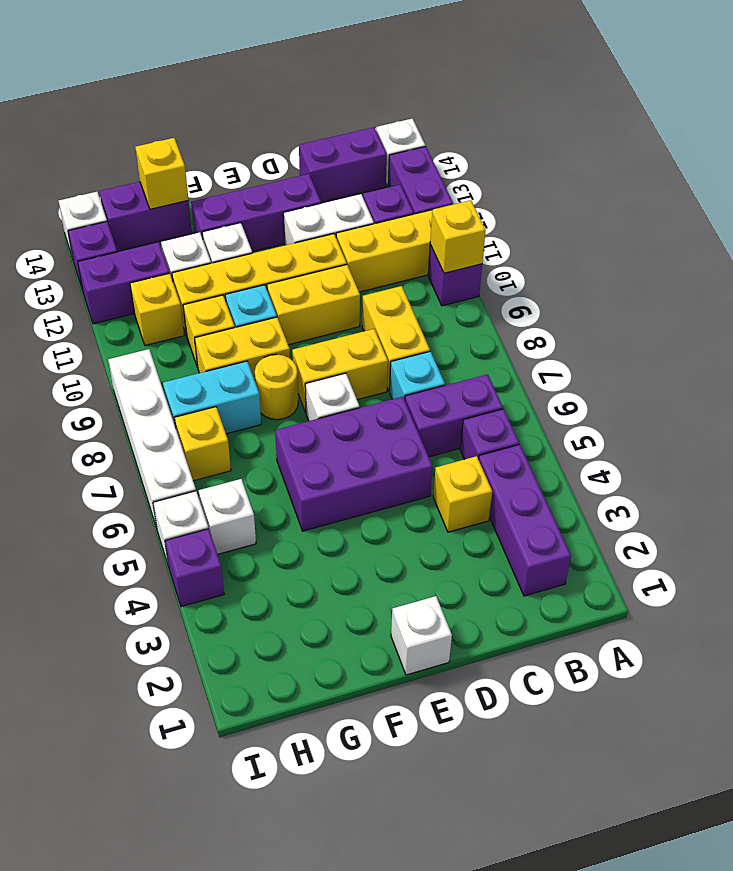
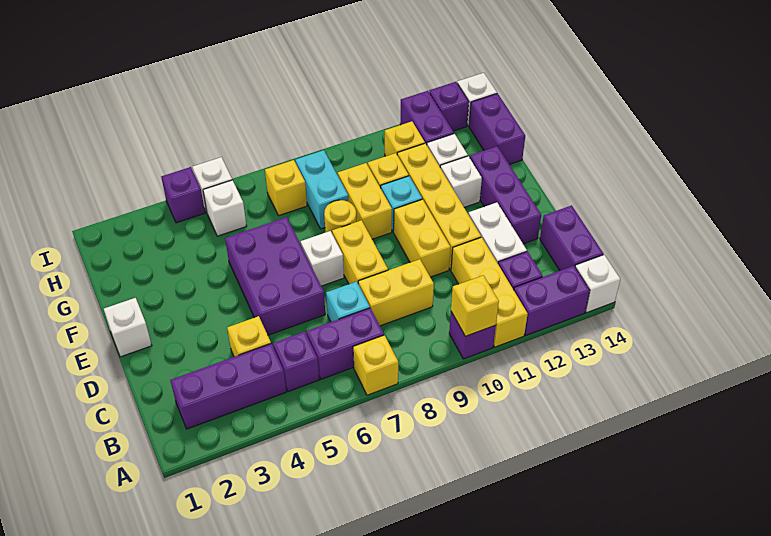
purple brick B6:C6 level 1 -> purple brick B6:B7 level 1
yellow brick G14 level 2 -> yellow brick A7 level 1
white brick I6:I9 level 1 -> none

